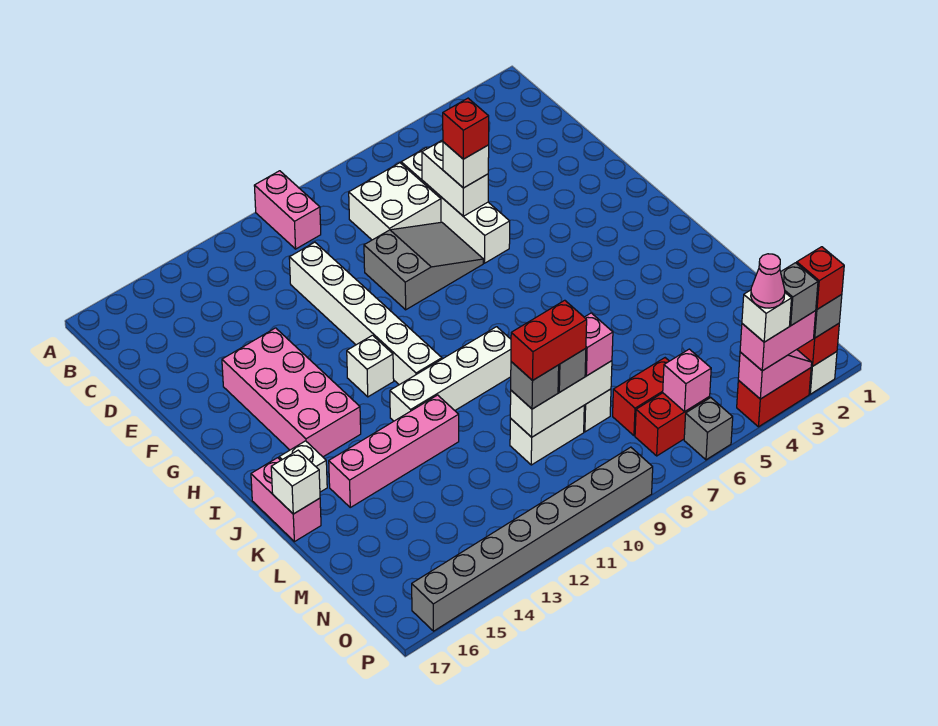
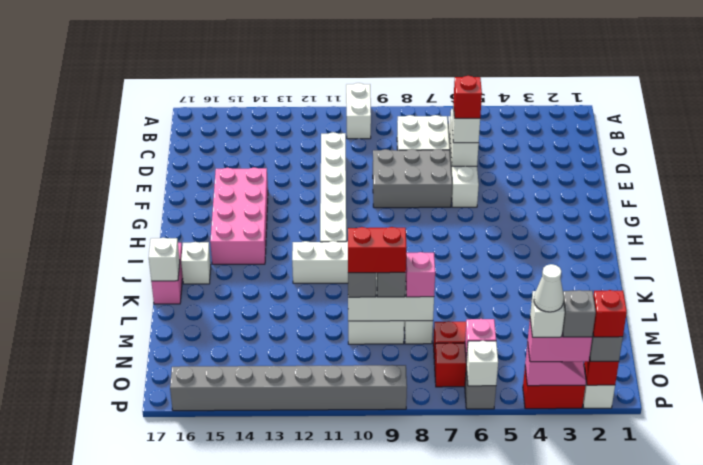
pink brick A10:B10 level 1 -> white brick A10:B10 level 1
grey slope E7:F9 level 1 top 9 -> grey brick E7:F9 level 1
white brick H12 level 1 -> white brick P6 level 2
pink brick K12:K15 level 1 -> none
pink cone P4 level 5 -> white cone P4 level 5

